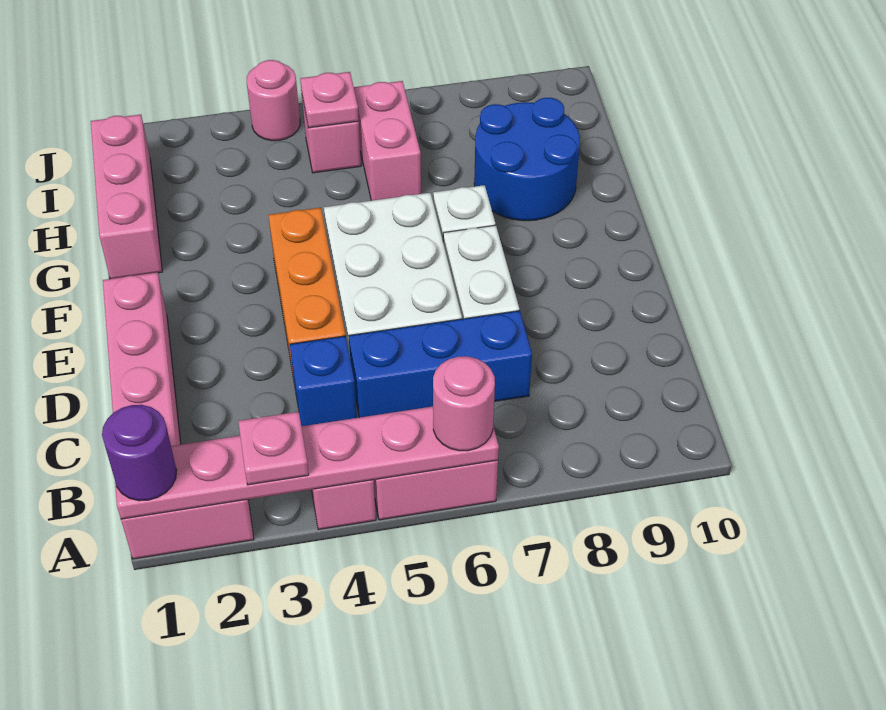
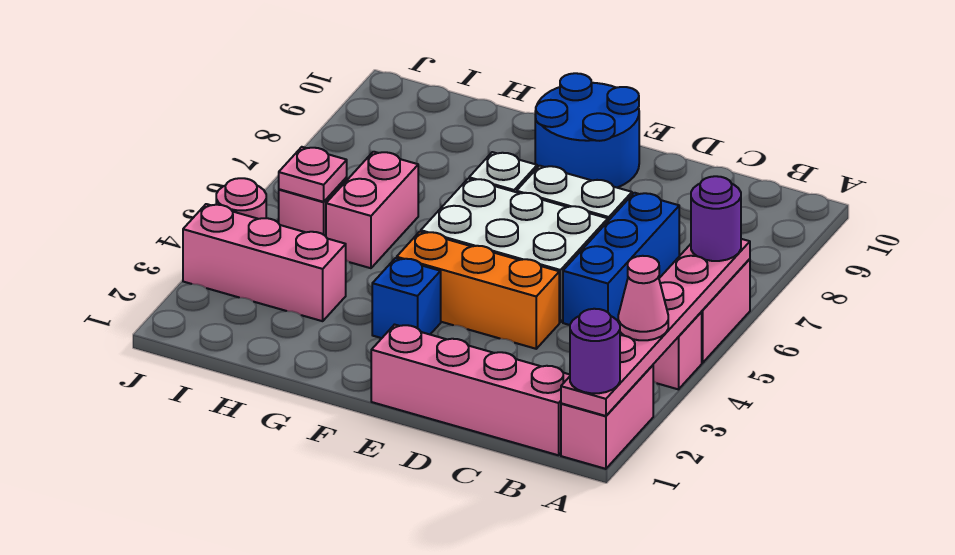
pink plate A3 level 3 -> pink cone A3 level 3
pink round brick A6 level 3 -> purple round brick A6 level 3
blue brick C4 level 1 -> blue brick F3 level 1
pink brick G1:I1 level 1 -> pink brick H3:J3 level 1
blue round brick G8:H9 level 1 -> blue round brick E9:F10 level 1
pink brick H6:I6 level 1 -> pink brick H5:H6 level 1

